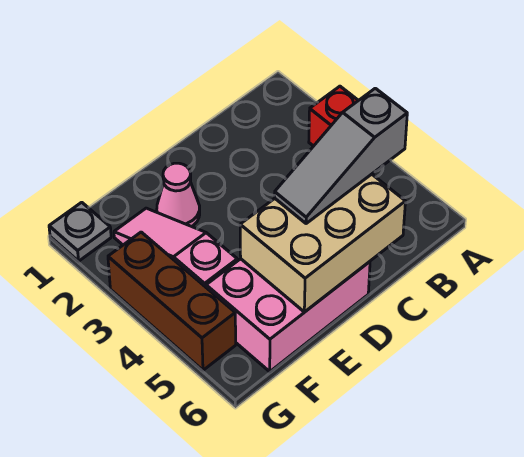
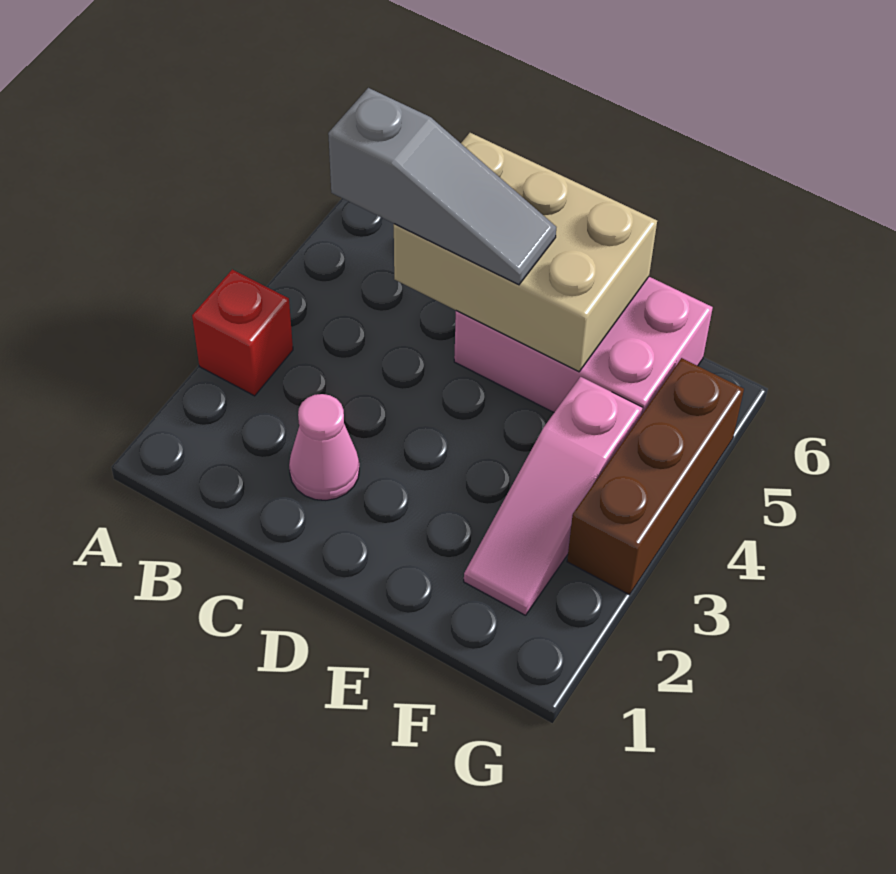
pink cone E2 level 1 -> pink cone C2 level 1
grey plate G1 level 1 -> none

